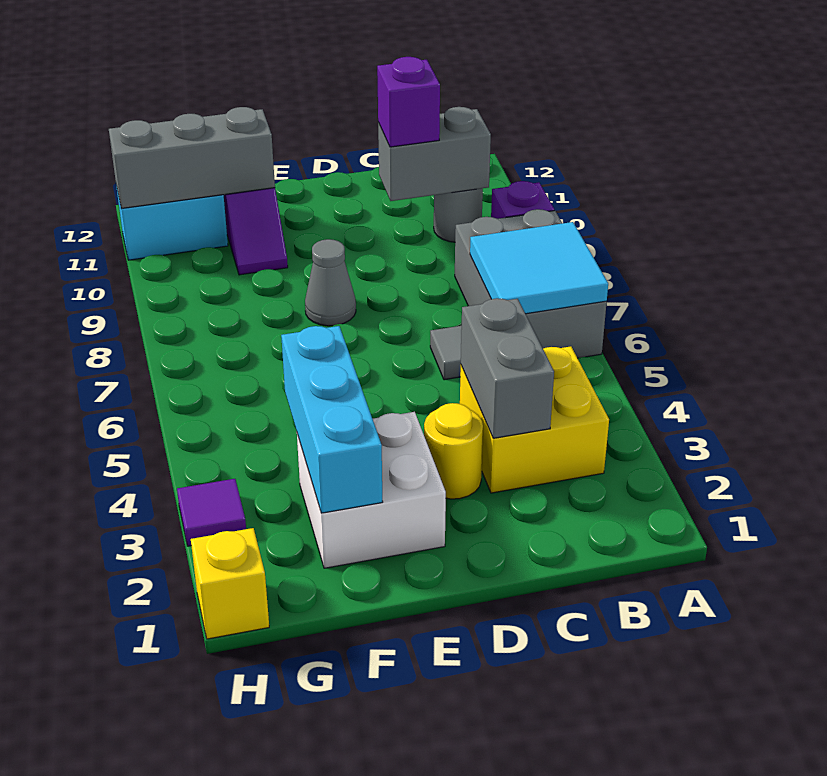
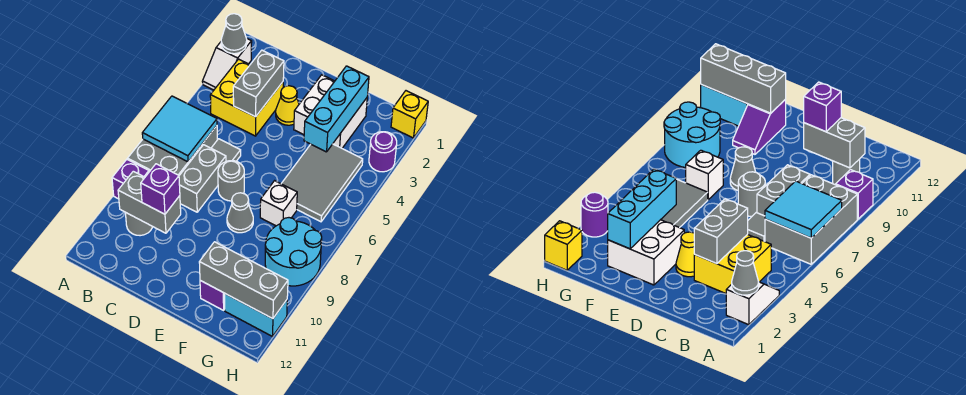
none -> white slope A2:A3 level 1 top 2
none -> grey cone A2 level 2
none -> grey brick C7:C8 level 1
yellow round brick D3 level 1 -> yellow cone D3 level 1
none -> grey round brick D7 level 1
none -> grey tile F4:G6 level 1
none -> white brick F7 level 1
none -> cyan round brick G8:H9 level 1
purple tile H3 level 1 -> purple round brick H3 level 1

